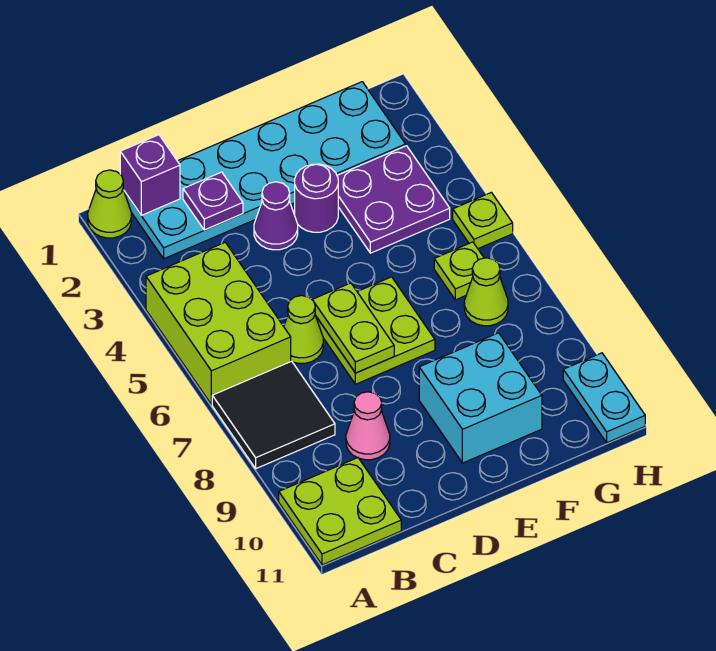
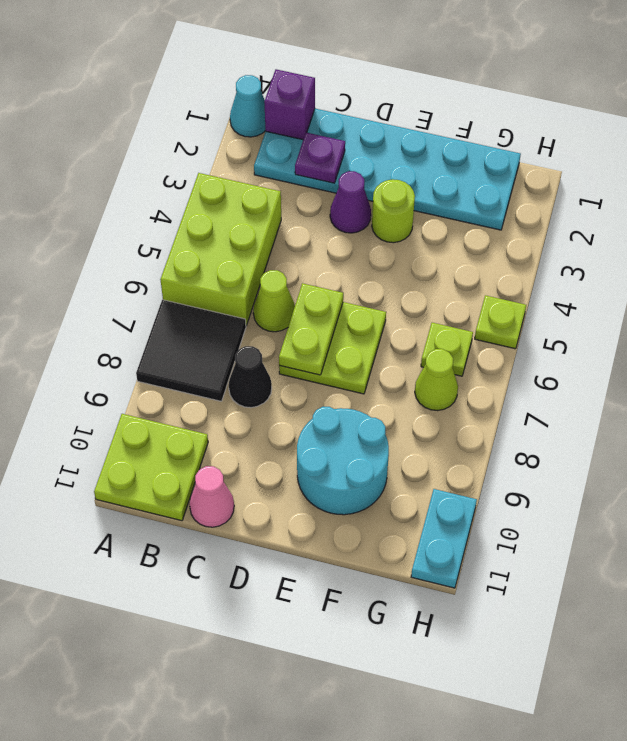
lime cone A1 level 1 -> cyan cone A1 level 1
none -> black cone C8 level 1
pink cone C9 level 1 -> pink cone C11 level 1
purple round brick E3 level 1 -> lime round brick E3 level 1
cyan brick E9:F10 level 1 -> cyan round brick E9:F10 level 1
purple plate F3:G4 level 1 -> none

